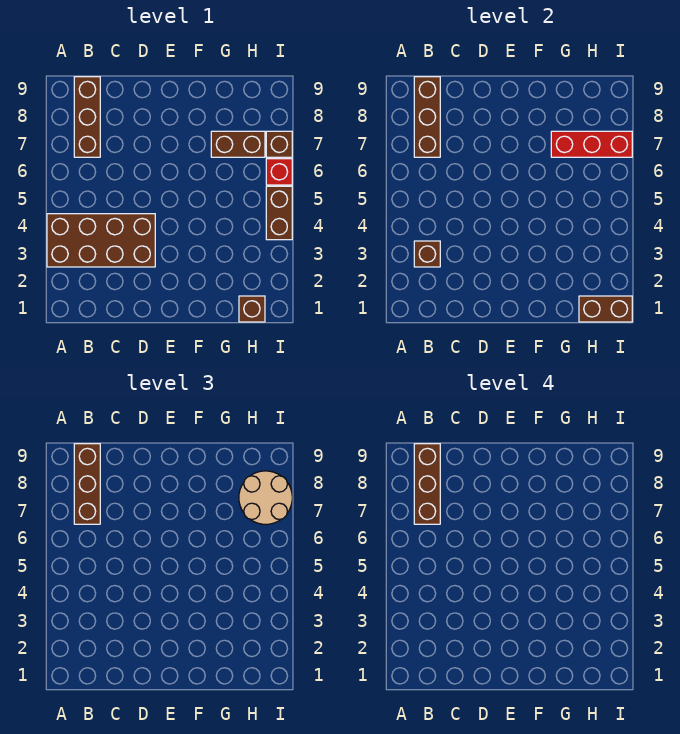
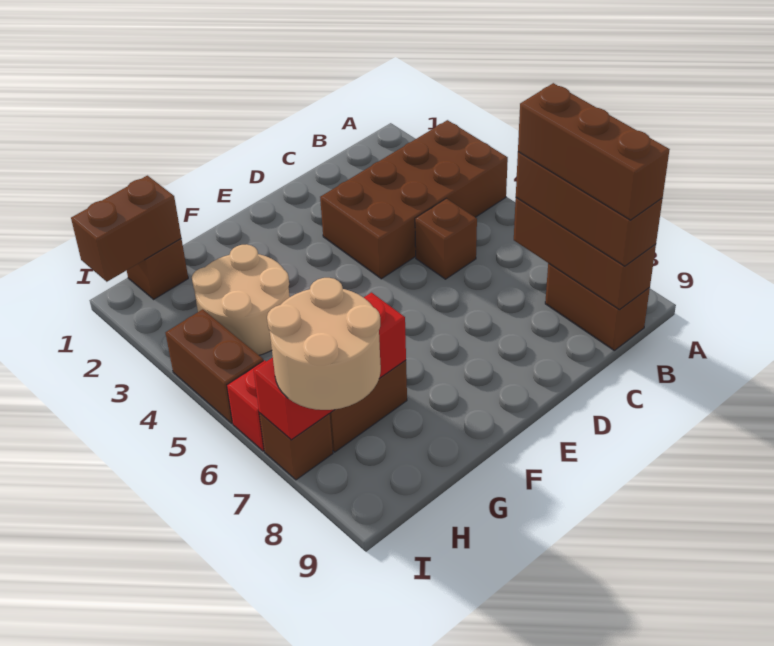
brown brick B3 level 2 -> brown brick C5 level 1
brown brick B7:B9 level 1 -> brown brick B8:B9 level 1
none -> tan round brick G3:H4 level 1

